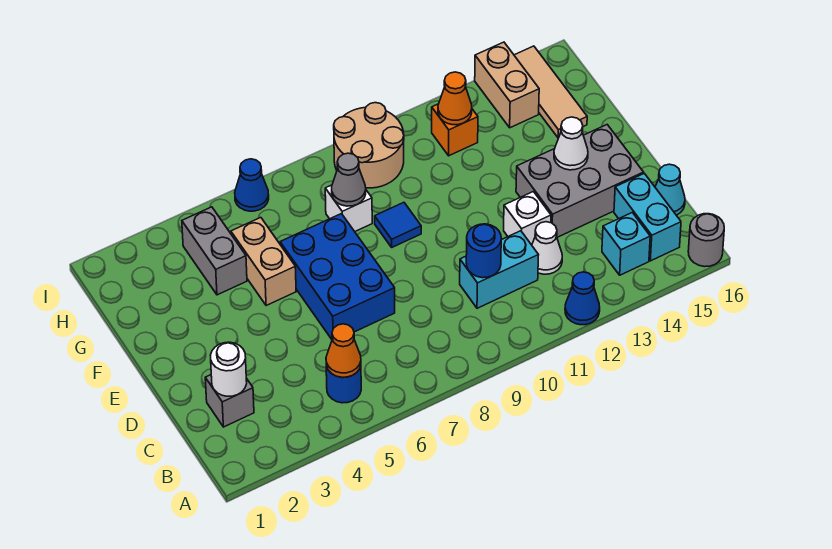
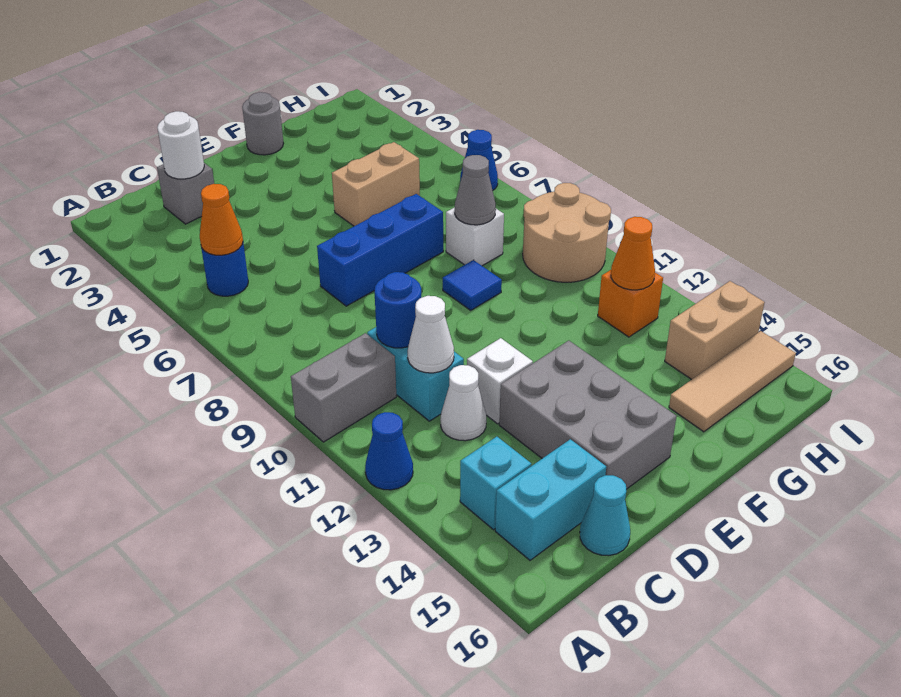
grey round brick A16 level 1 -> grey round brick F1 level 1
blue brick D6:F7 level 1 -> blue brick D7:F7 level 1
white cone E14 level 2 -> white cone C11 level 2
grey brick G4:H4 level 1 -> grey brick A10:B10 level 1

